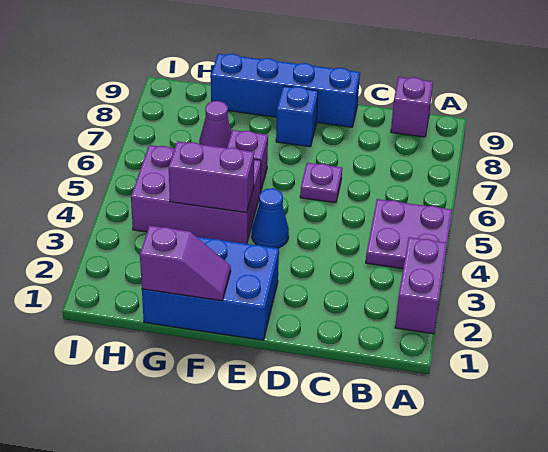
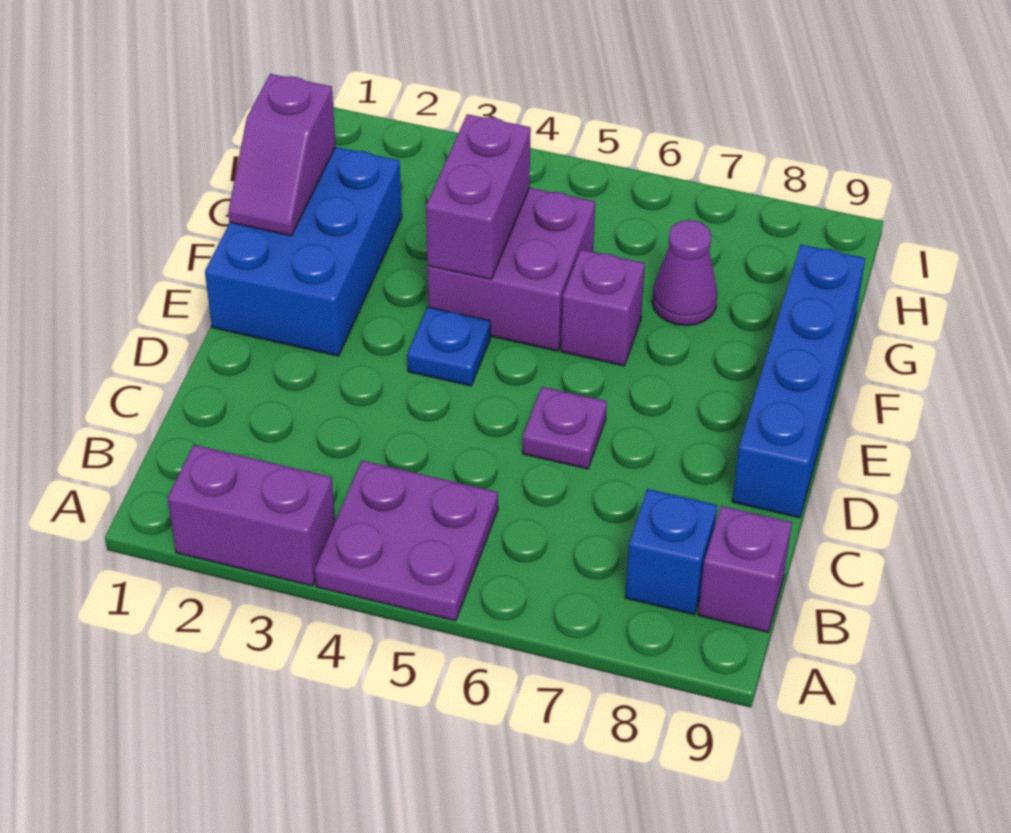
blue cone E4 level 1 -> blue plate E4 level 1
blue brick E8 level 1 -> blue brick B8 level 1
purple brick F4:H5 level 1 -> purple brick F4:G5 level 1

